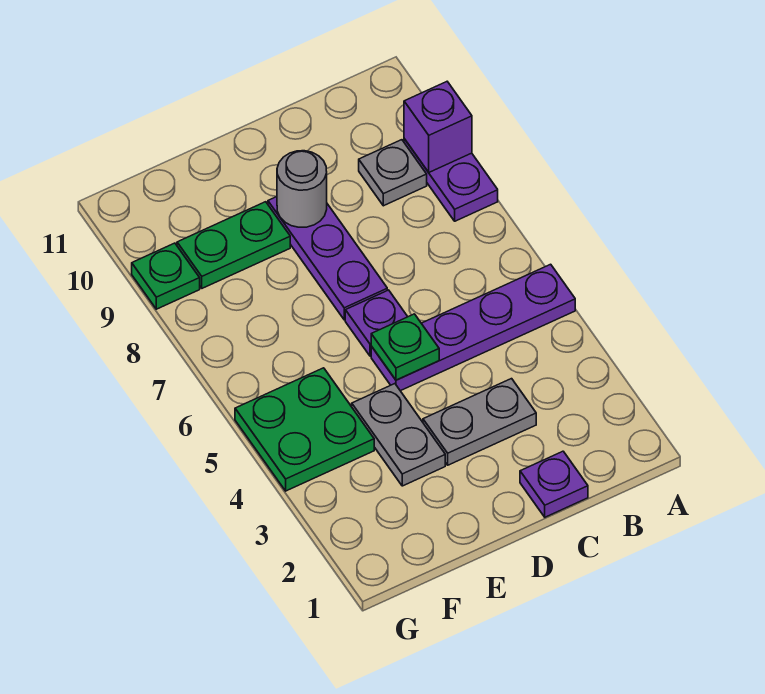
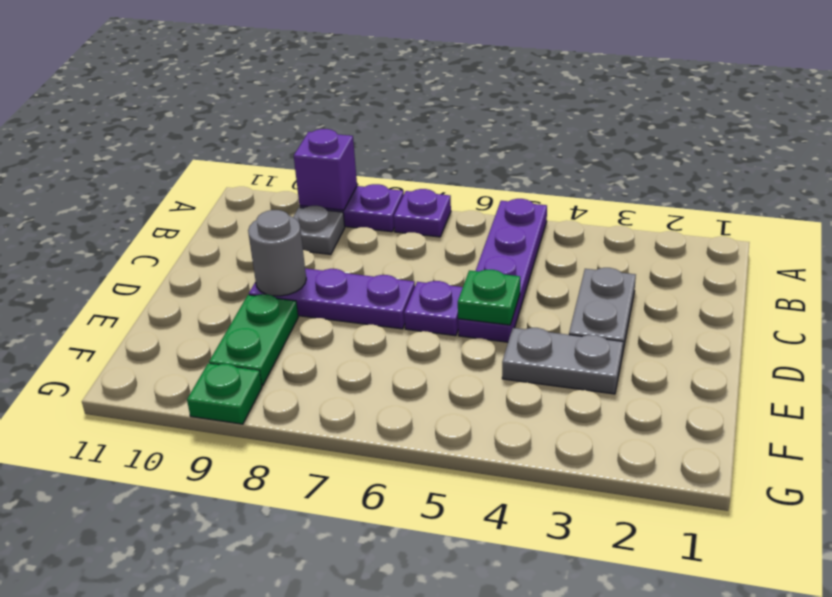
purple plate C1 level 1 -> purple plate A7 level 1
green plate F4:G5 level 1 -> none

